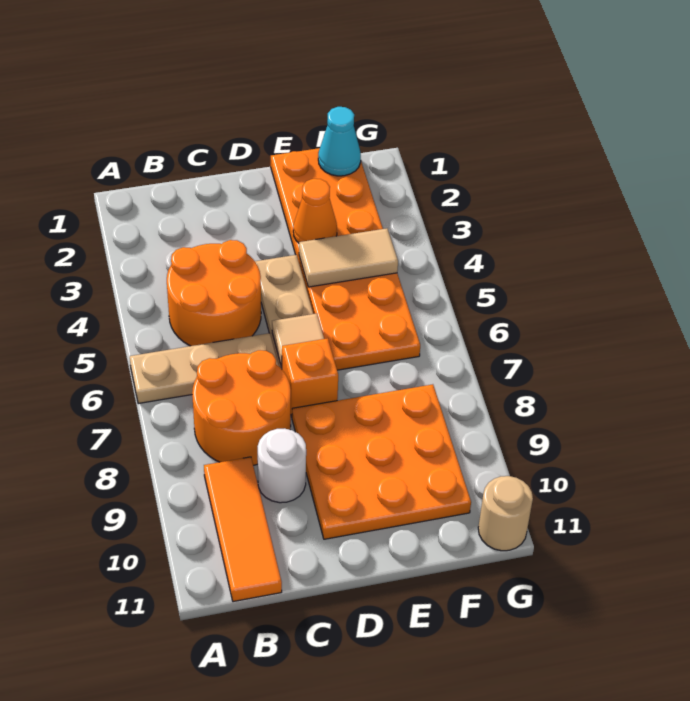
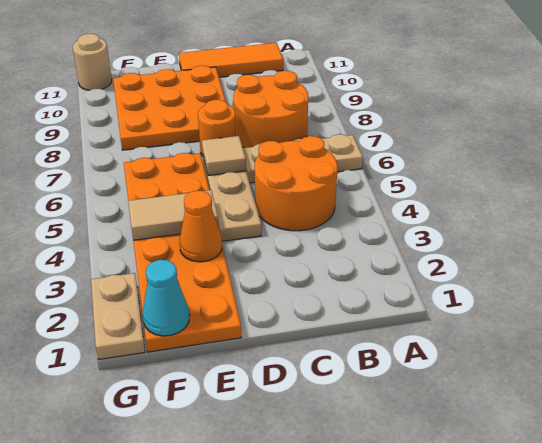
orange tile B9:B11 level 1 -> orange tile B11:D11 level 1
white round brick C9 level 1 -> none
orange brick D7 level 1 -> orange round brick D7 level 1
none -> tan plate G1:G2 level 1

